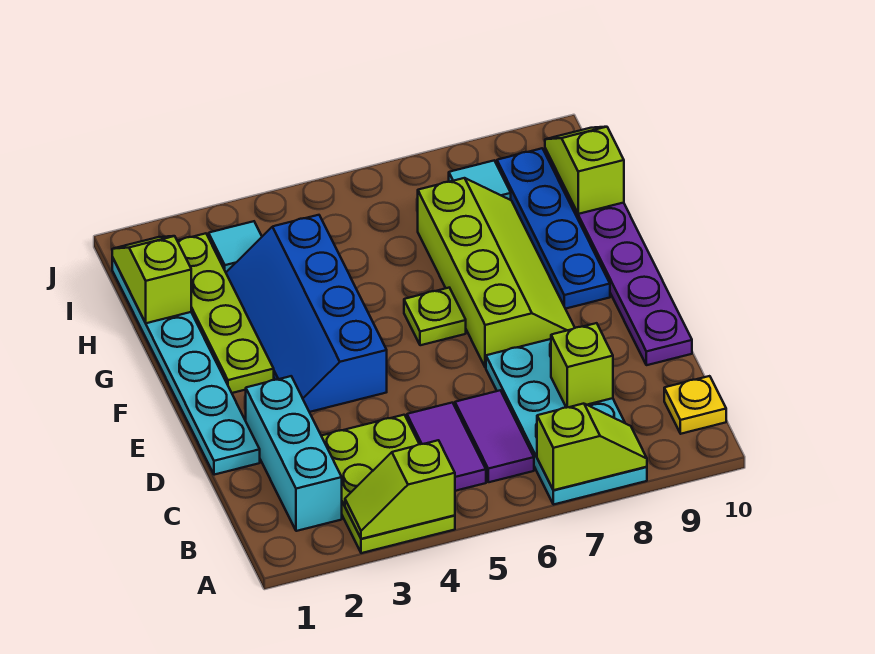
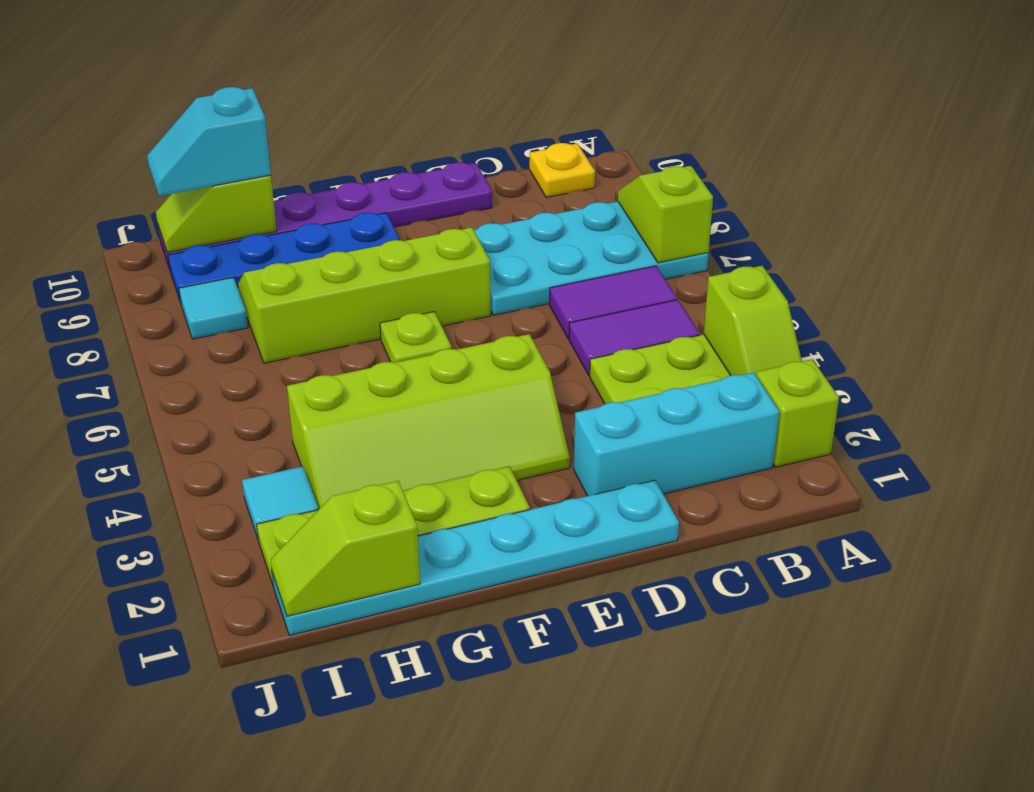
lime brick C8 level 2 -> lime brick A2 level 1
blue slope E3:H4 level 1 top 4 -> lime slope E3:H4 level 1 top 4
none -> cyan slope H10:I10 level 3 top H

